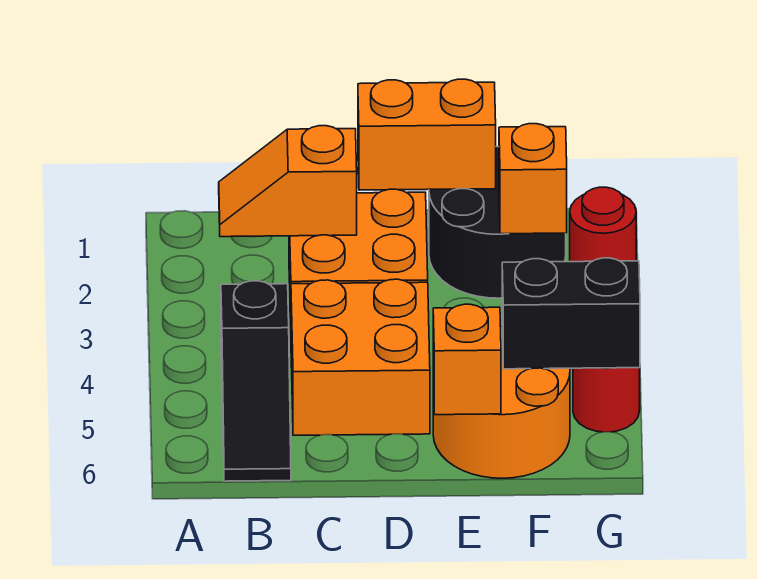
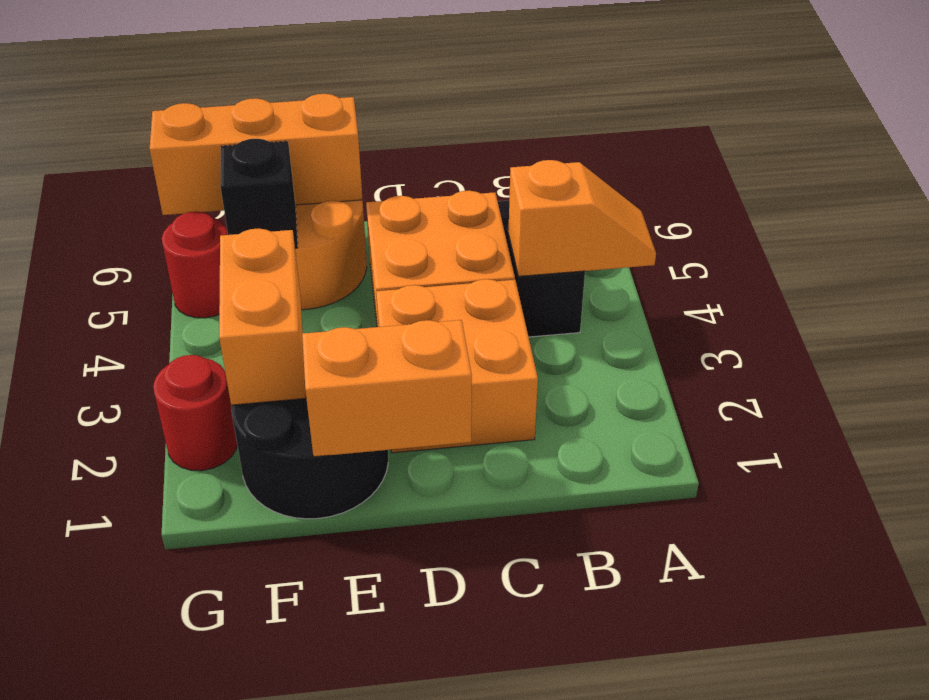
orange slope B2:C2 level 2 top C -> orange slope A4:B4 level 2 top B
orange brick E6 level 2 -> orange brick E6:G6 level 2
orange brick F2 level 2 -> orange brick F2:F3 level 2
black brick F5:G5 level 2 -> black brick F5 level 2

